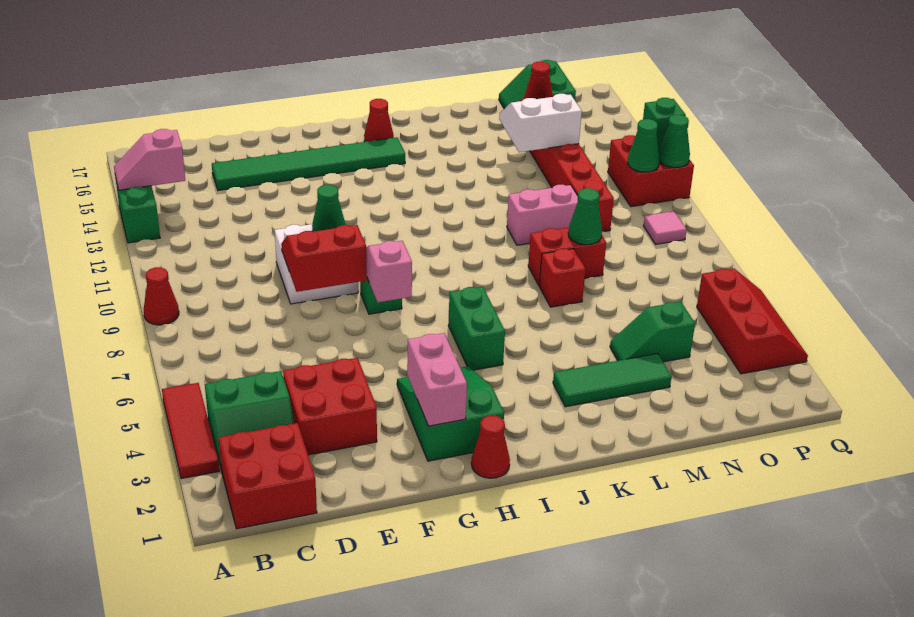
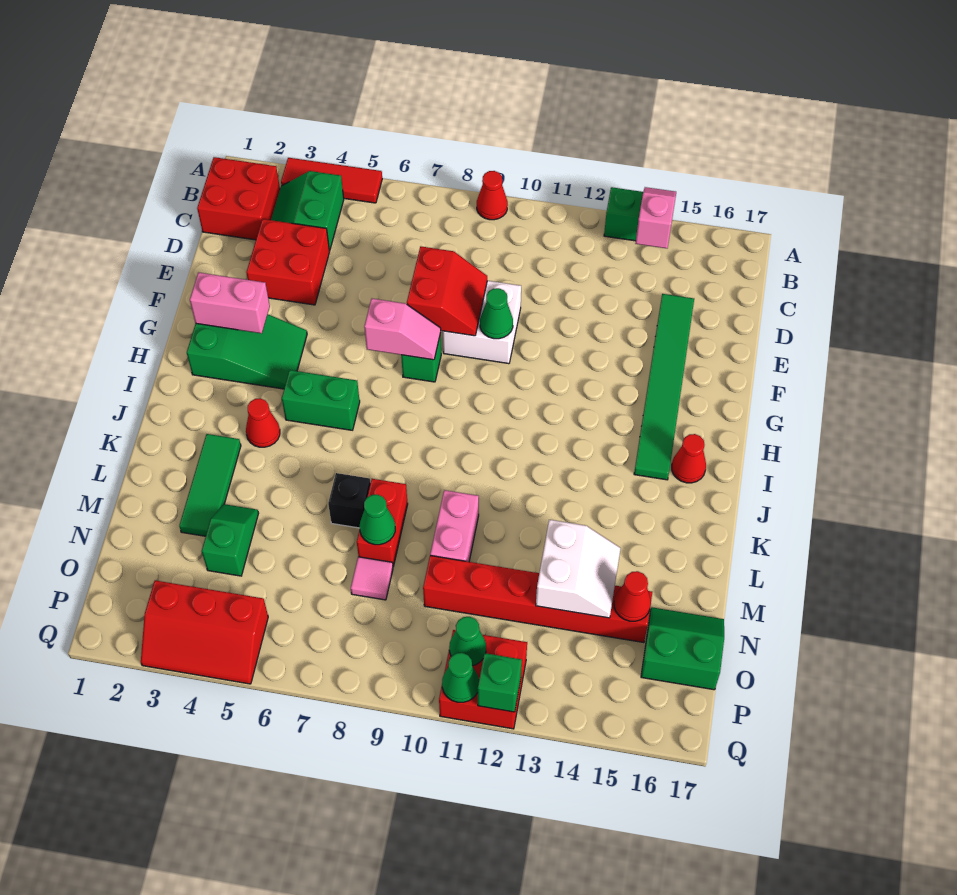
red cone H1 level 1 -> red cone J4 level 1
red brick L7 level 1 -> black brick L7 level 1
pink tile P9 level 1 -> pink tile N8 level 1

